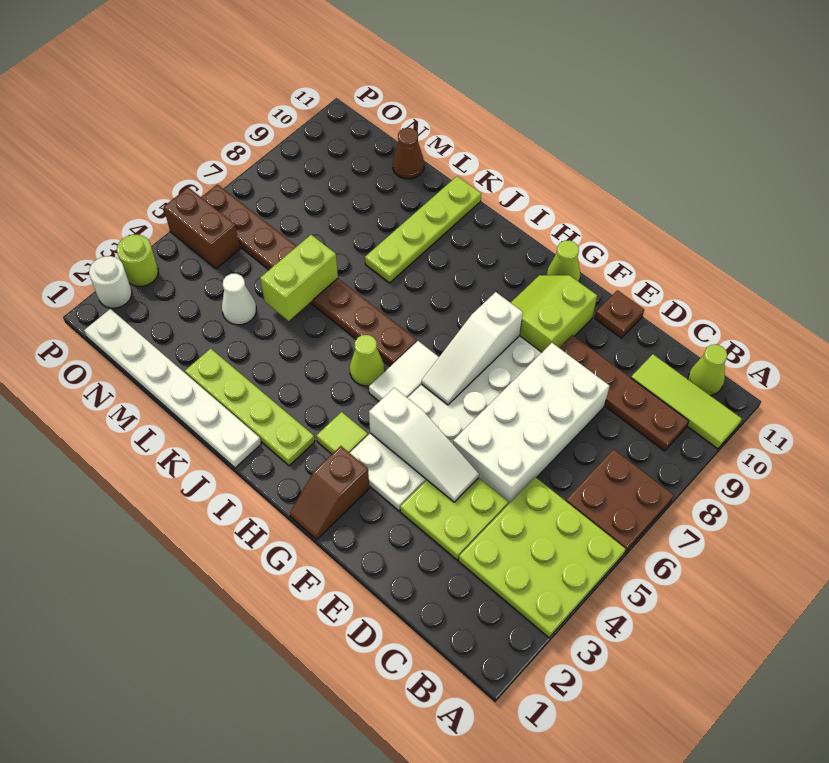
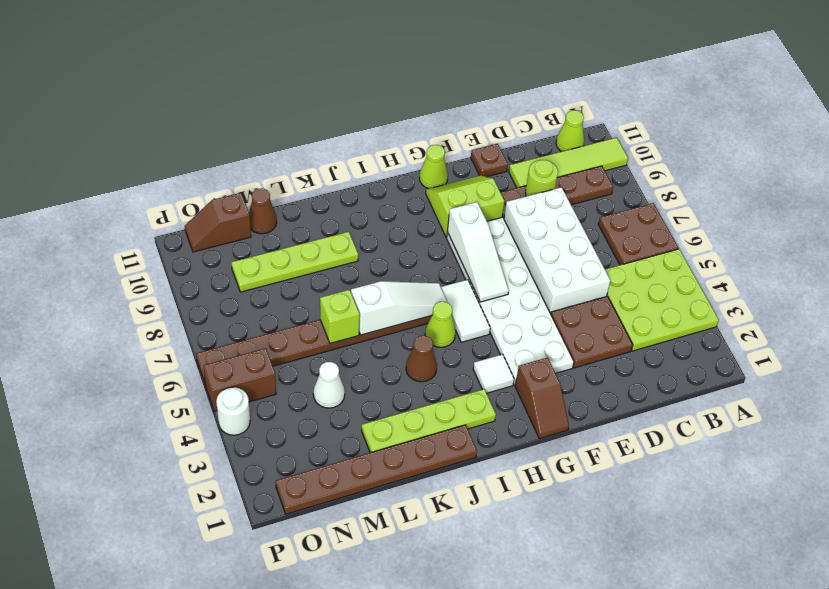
lime tile A10:C10 level 1 -> lime tile A10:D10 level 1
lime plate D3:E4 level 1 -> brown plate D3:E4 level 1
white slope E4:G4 level 2 top G -> white slope I6:K6 level 2 top K
lime slope F9:G10 level 1 top F -> lime slope F9:G10 level 1 top 9
lime tile H3 level 1 -> white tile H3 level 1
white plate J1:O1 level 1 -> brown plate J1:O1 level 1
none -> brown cone J4 level 1
lime plate K8:K11 level 1 -> lime plate K9:N9 level 1
lime brick L5:L6 level 2 -> lime brick L6 level 2
none -> brown slope N11:O11 level 1 top N
white round brick P2 level 1 -> white round brick P4 level 1
lime round brick P3 level 1 -> lime round brick D9 level 2

